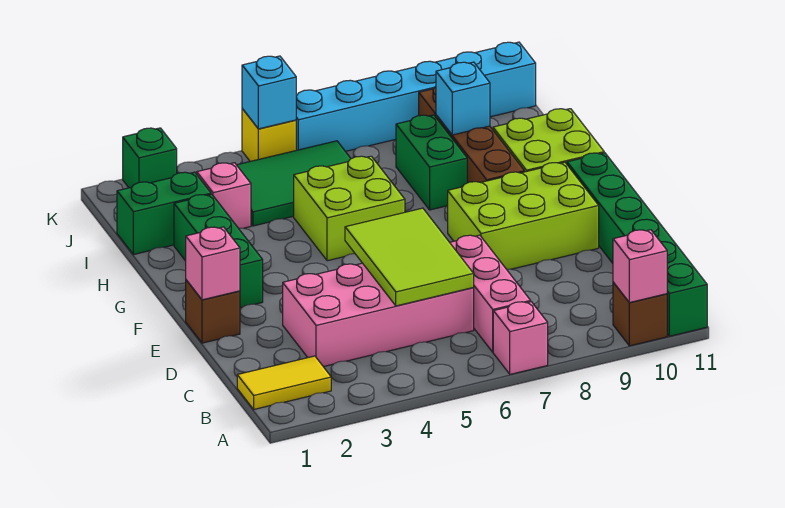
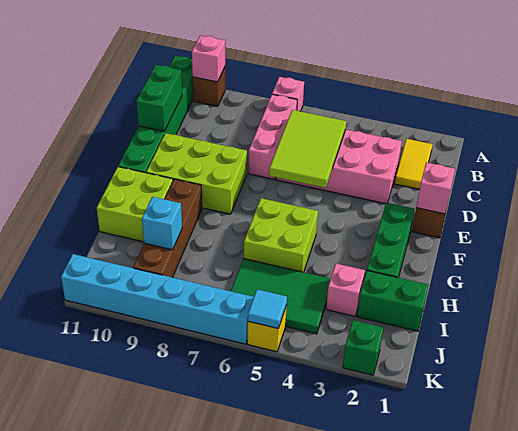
yellow tile B1:B2 level 1 -> yellow tile B2:C2 level 1
green brick H8:I8 level 1 -> green brick C11:D11 level 2
cyan brick K5 level 2 -> cyan tile K5 level 2

